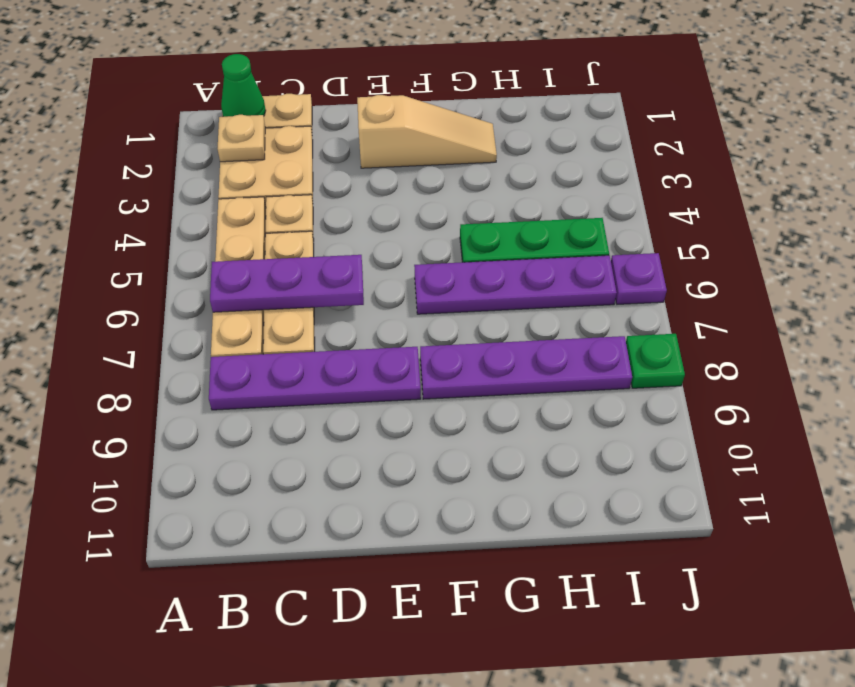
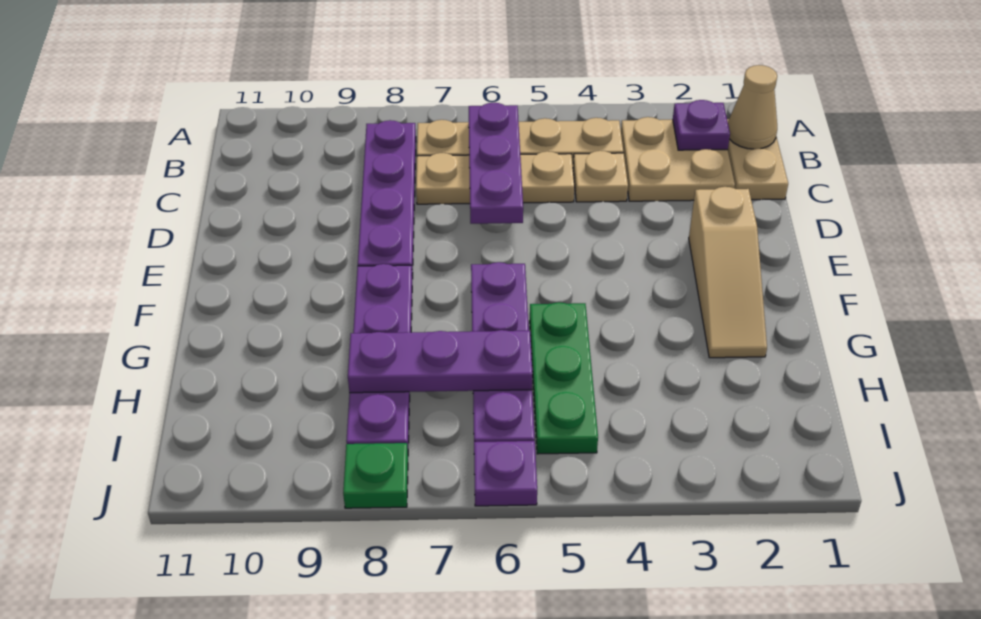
green cone B1 level 2 -> tan cone B1 level 2
tan plate B2 level 2 -> purple plate B2 level 2
none -> purple plate H6:H8 level 2

